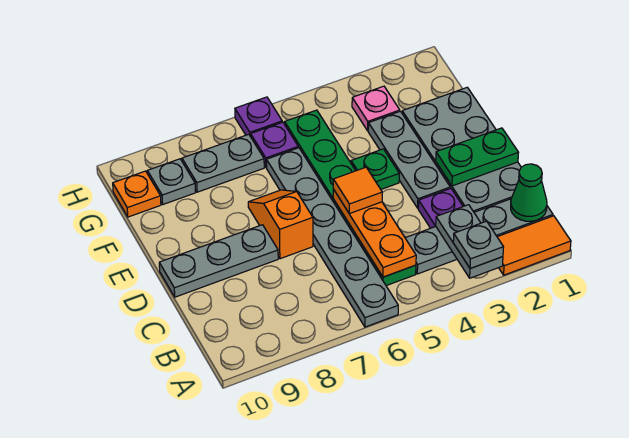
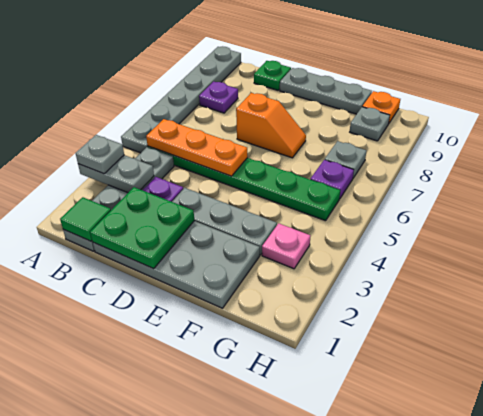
orange tile A1:A2 level 1 -> none
grey plate A6:F6 level 1 -> grey plate A5:A10 level 1
green cone B1 level 2 -> green tile B1 level 2
green plate D1:D2 level 2 -> green plate C1:D2 level 2
orange tile D5 level 3 -> none
grey plate D8:D10 level 1 -> grey plate D10:F10 level 1
green plate E4 level 1 -> green plate C10 level 1
grey plate G7:G8 level 1 -> grey plate G7 level 1
purple plate H6 level 1 -> purple plate B8 level 1

